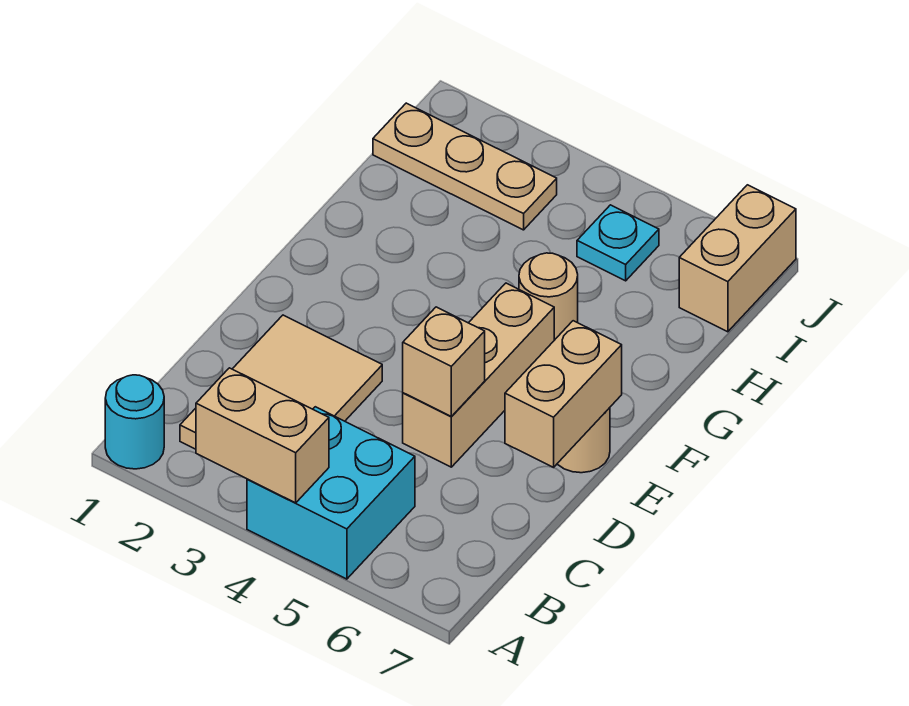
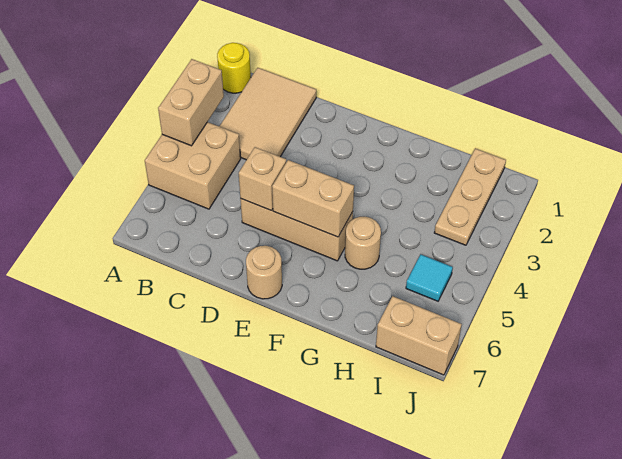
cyan round brick A1 level 1 -> yellow round brick A1 level 1
cyan brick A4:B5 level 1 -> tan brick A4:B5 level 1
tan tile B2:D3 level 1 -> tan tile B1:C3 level 1
tan brick D7:E7 level 2 -> tan brick E5:F5 level 2
cyan plate I5 level 1 -> cyan tile I5 level 1

